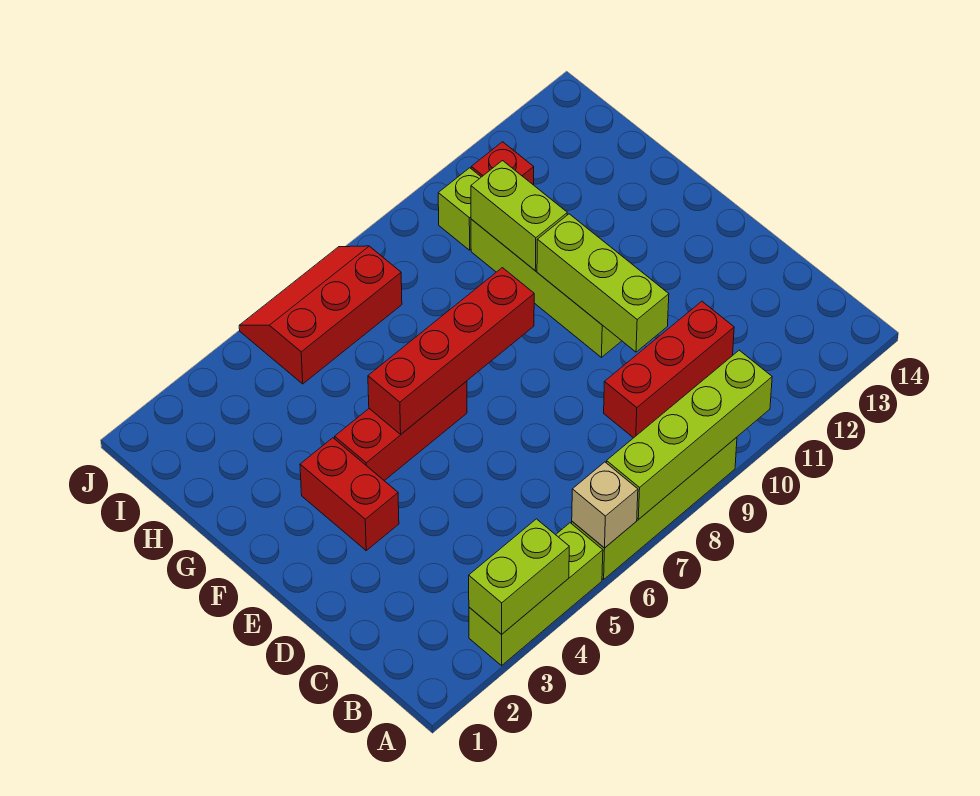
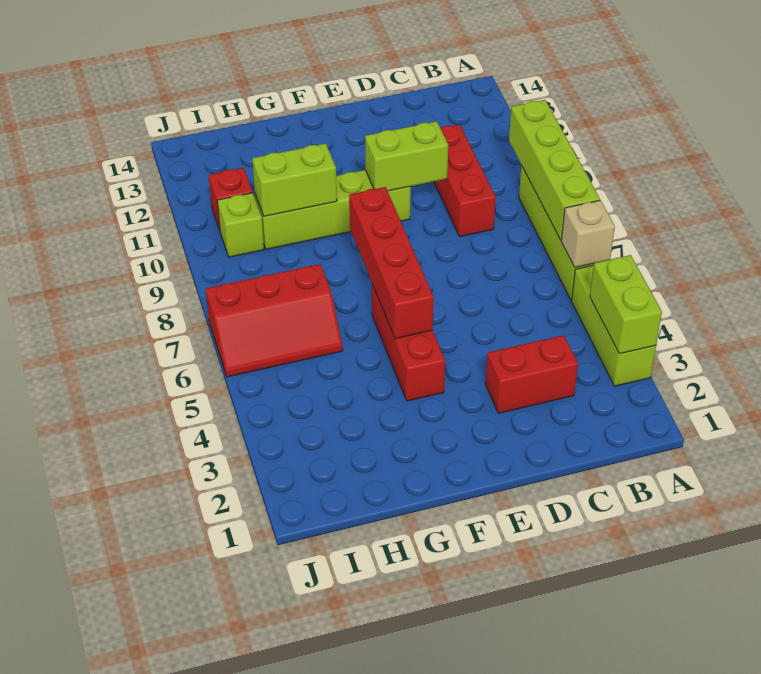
lime brick D10:F10 level 2 -> lime brick D10:E10 level 2
red brick E3:F3 level 1 -> red brick C3:D3 level 1
red slope I5:J7 level 1 top I -> red slope H6:J7 level 1 top 7

